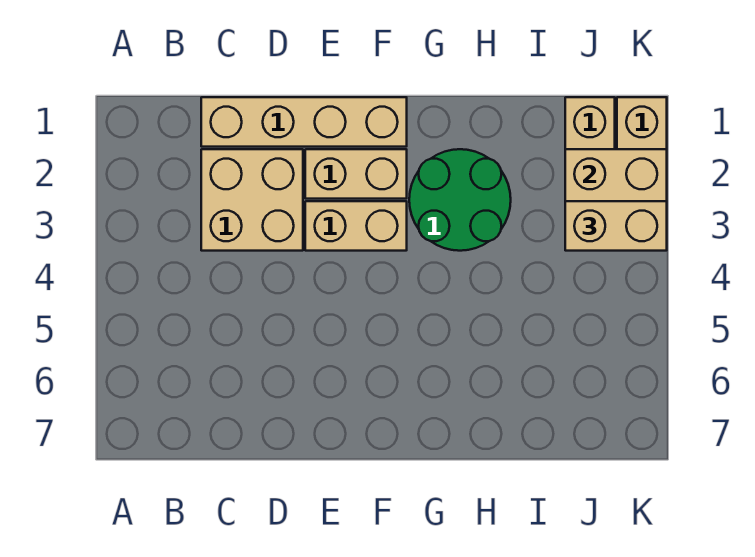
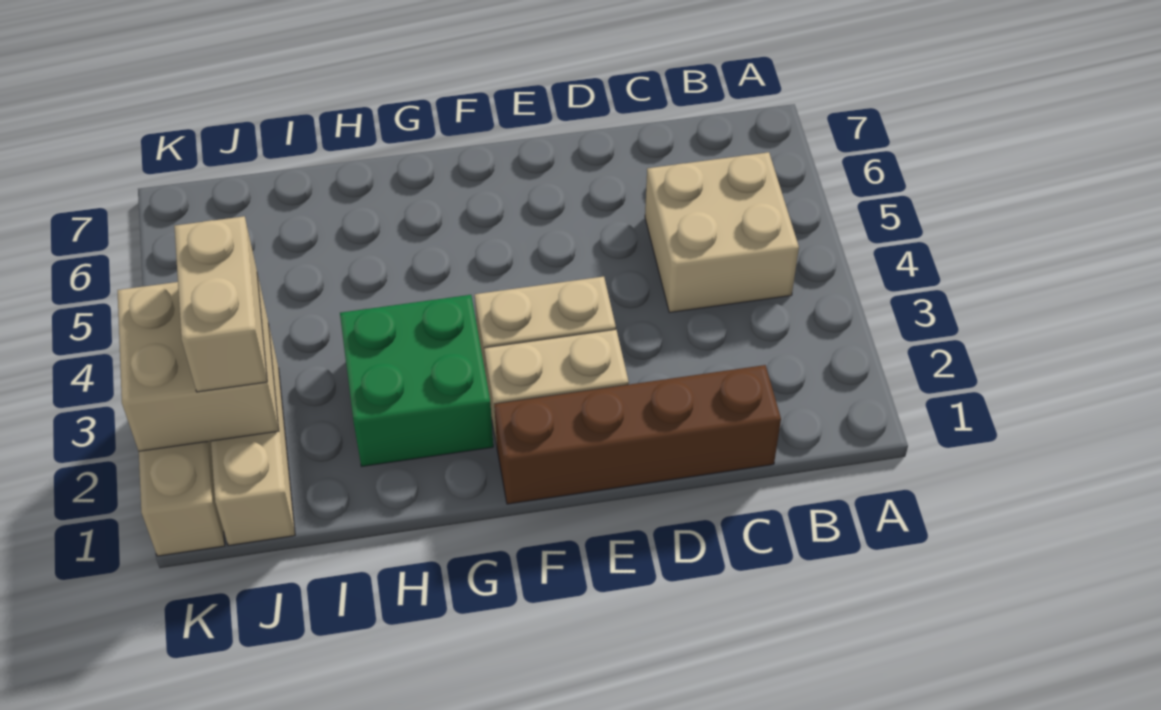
tan brick C1:F1 level 1 -> brown brick C1:F1 level 1
tan brick C2:D3 level 1 -> tan brick B4:C5 level 1
green round brick G2:H3 level 1 -> green brick G2:H3 level 1
tan brick J3:K3 level 3 -> tan brick J2:J3 level 3

